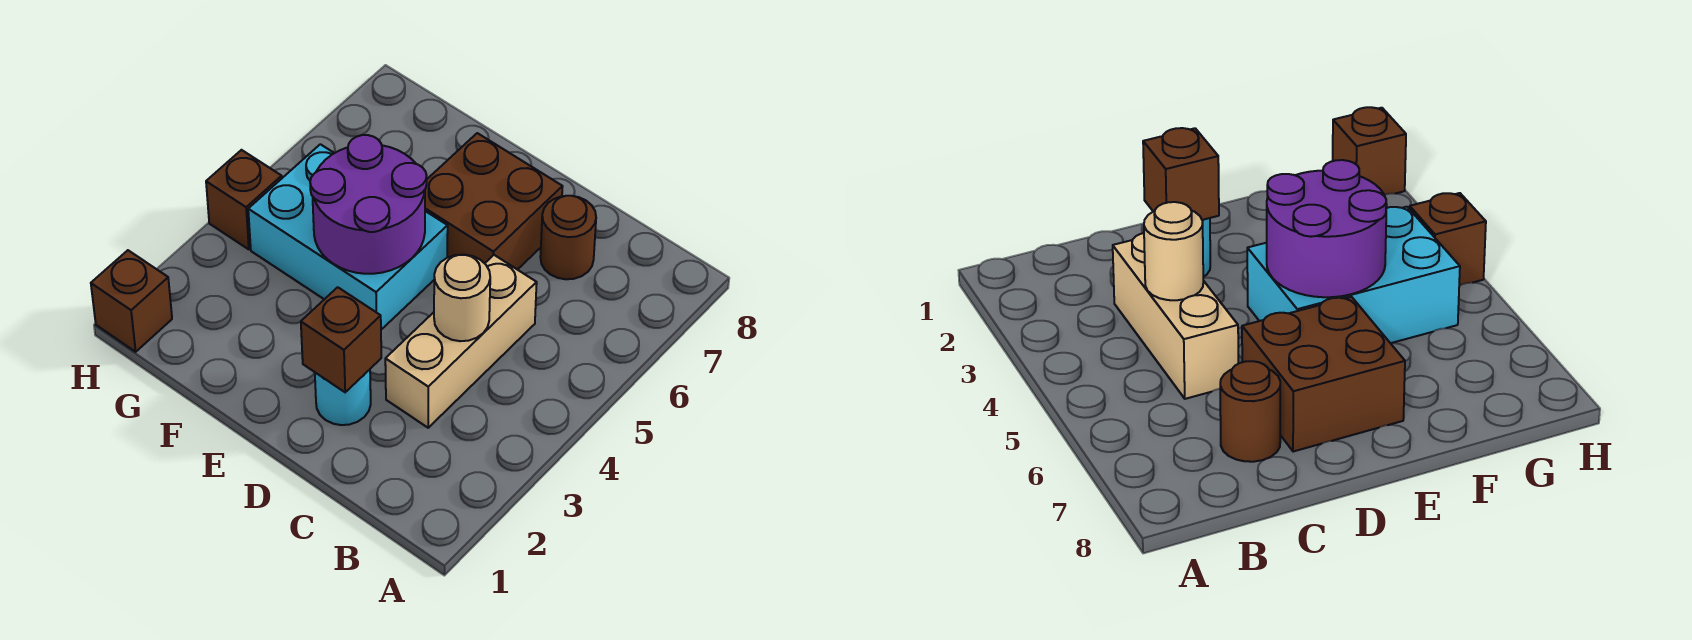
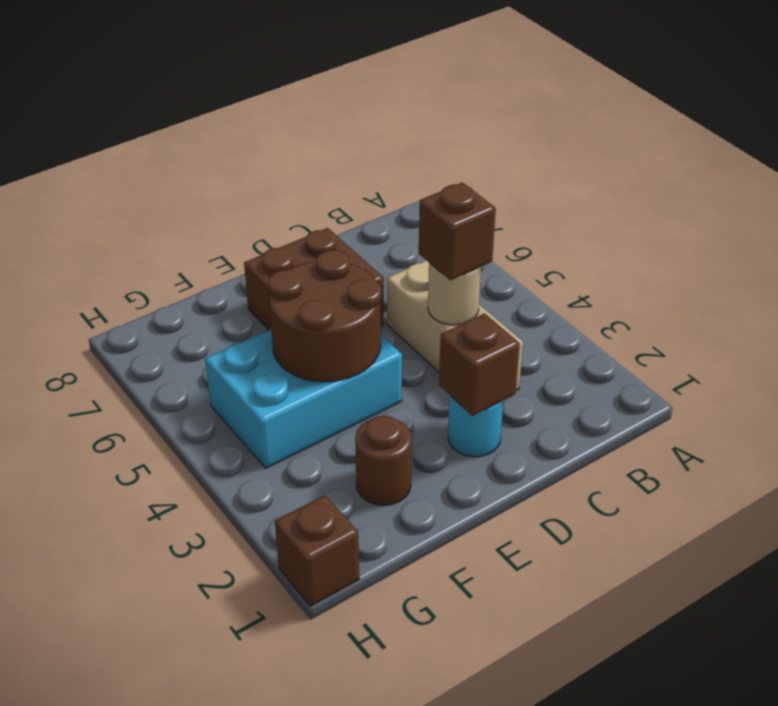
brown round brick C7 level 1 -> brown round brick F2 level 1
purple round brick E4:F5 level 2 -> brown round brick E4:F5 level 2
brown brick H4 level 1 -> brown brick C4 level 3

